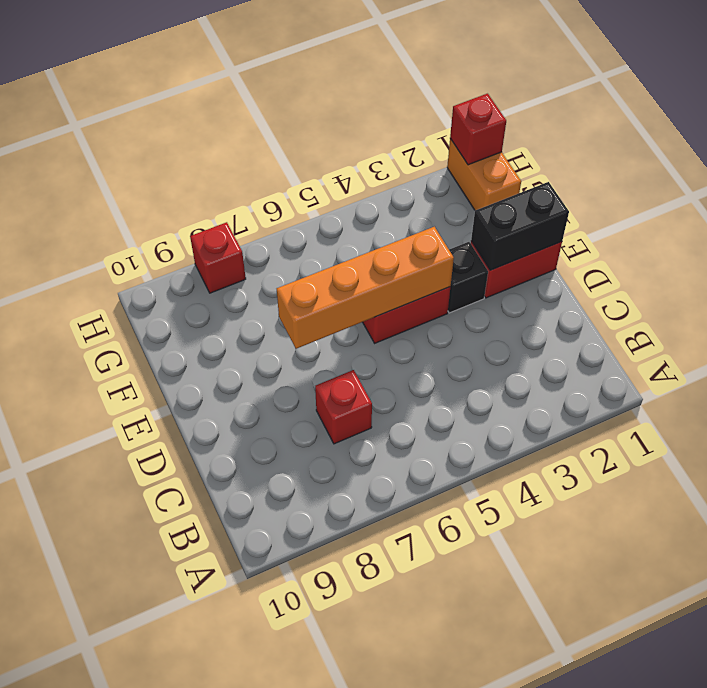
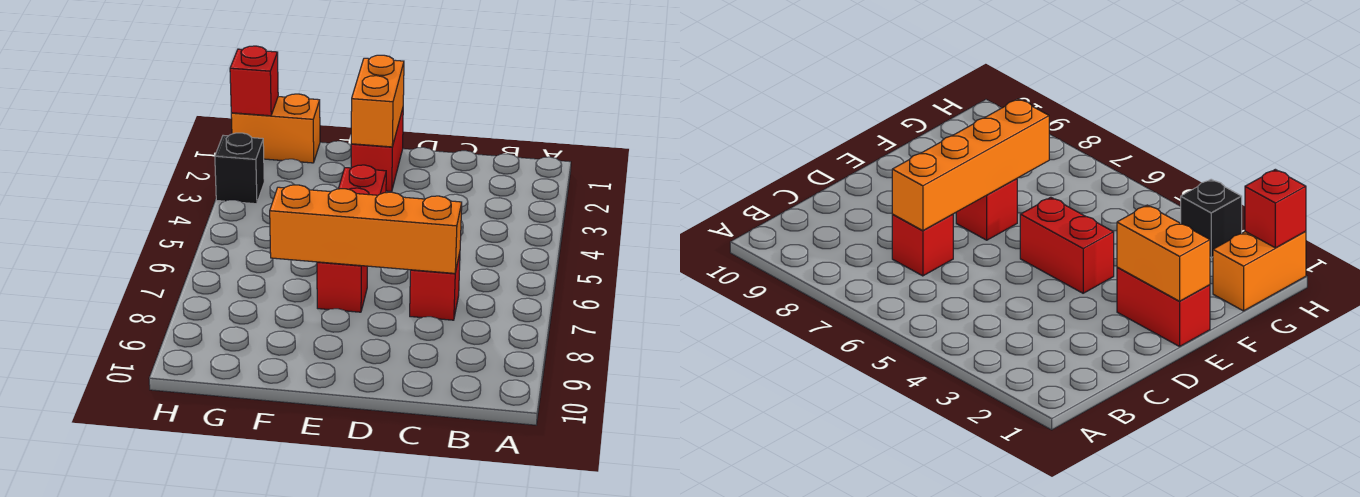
black brick E1:E2 level 2 -> orange brick E1:E2 level 2
black brick E3 level 1 -> black brick H3 level 1
orange brick E4:E7 level 2 -> orange brick C7:F7 level 2
red brick H8 level 1 -> red brick E7 level 1

